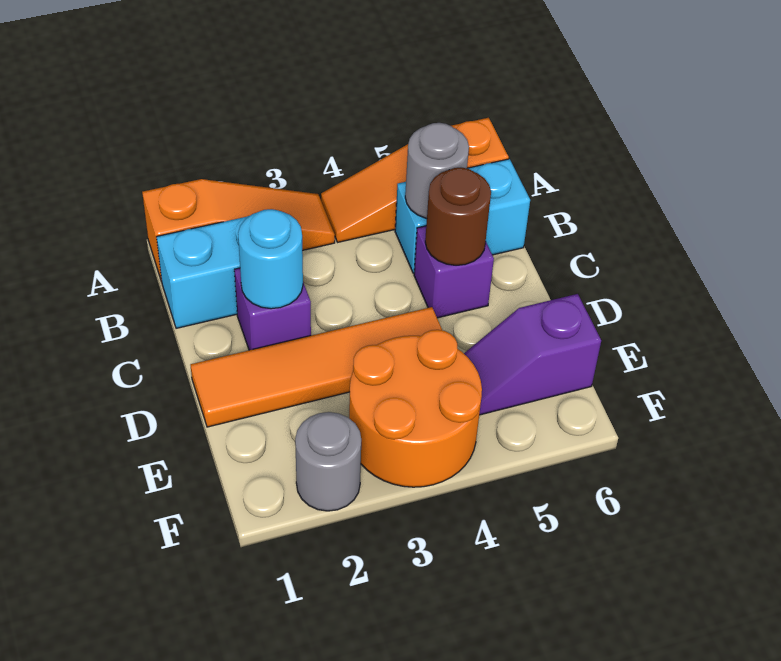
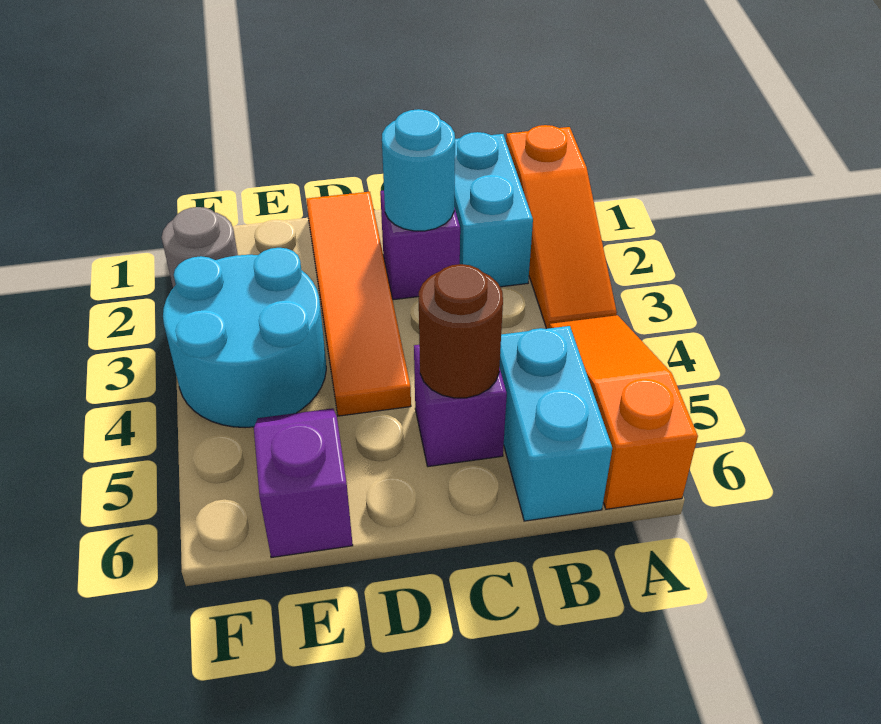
grey round brick B5 level 2 -> none
orange round brick E3:F4 level 1 -> cyan round brick E3:F4 level 1

